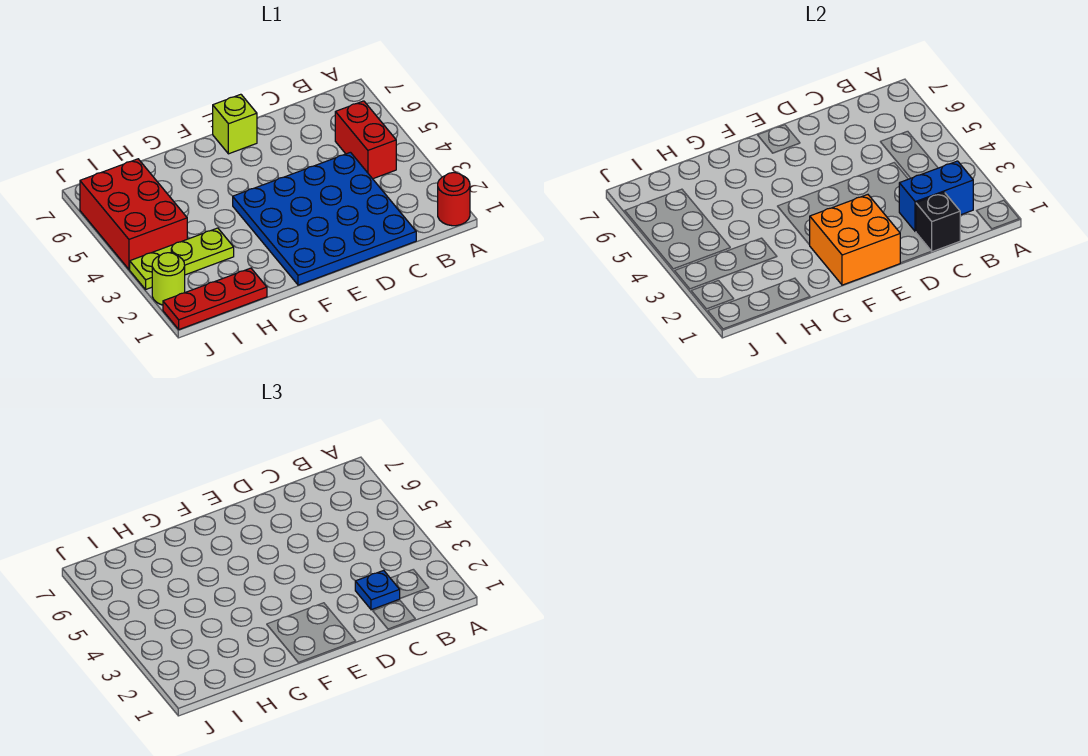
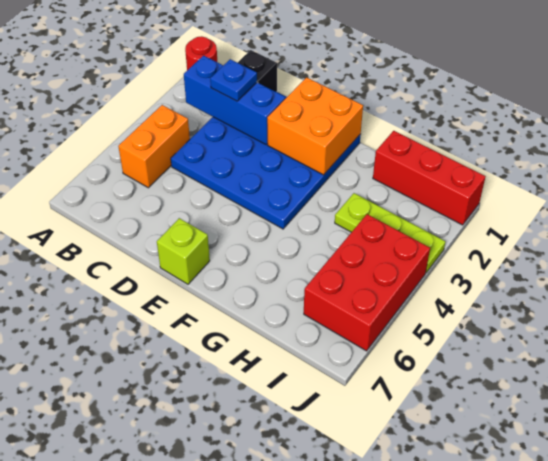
blue brick B2:C2 level 2 -> blue brick B2:D2 level 2
red brick B4:B5 level 1 -> orange brick B4:B5 level 1
red plate H1:J1 level 1 -> red brick H1:J1 level 1
lime round brick J2 level 1 -> none

